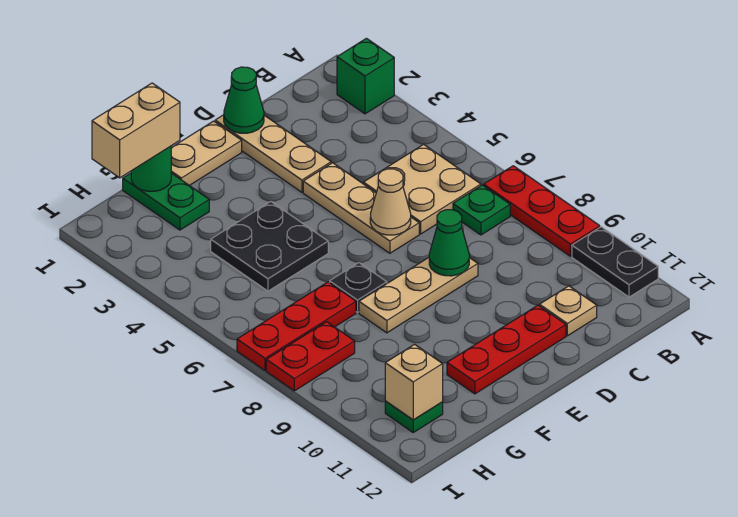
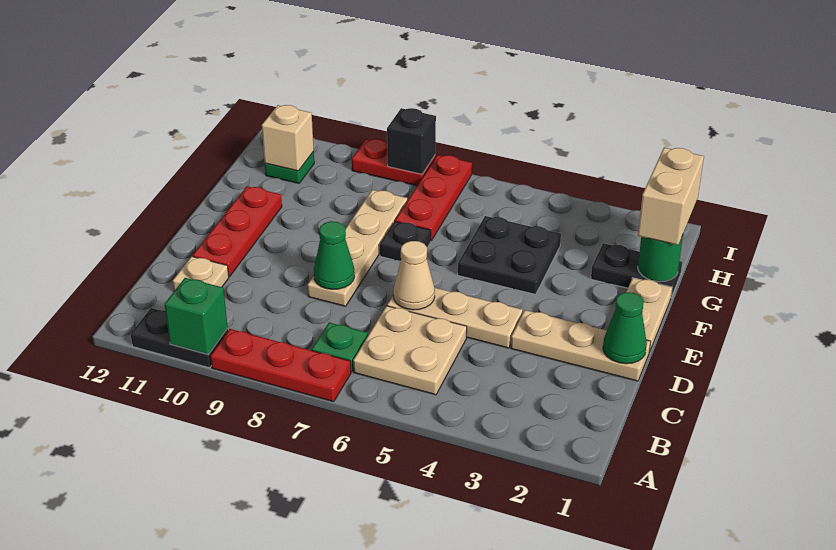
green brick A2 level 1 -> green brick A10 level 2
tan plate D8:F8 level 1 -> tan plate D8:G8 level 1
green plate G1:G2 level 1 -> black plate G1:G2 level 1
red plate H8:I8 level 1 -> red plate I8:I9 level 1
none -> black brick I8 level 2

